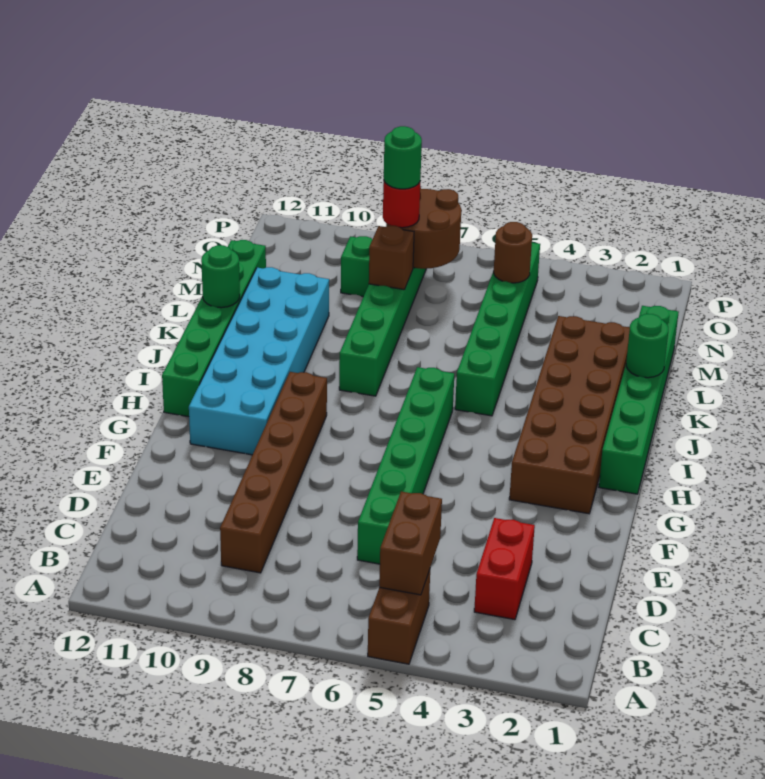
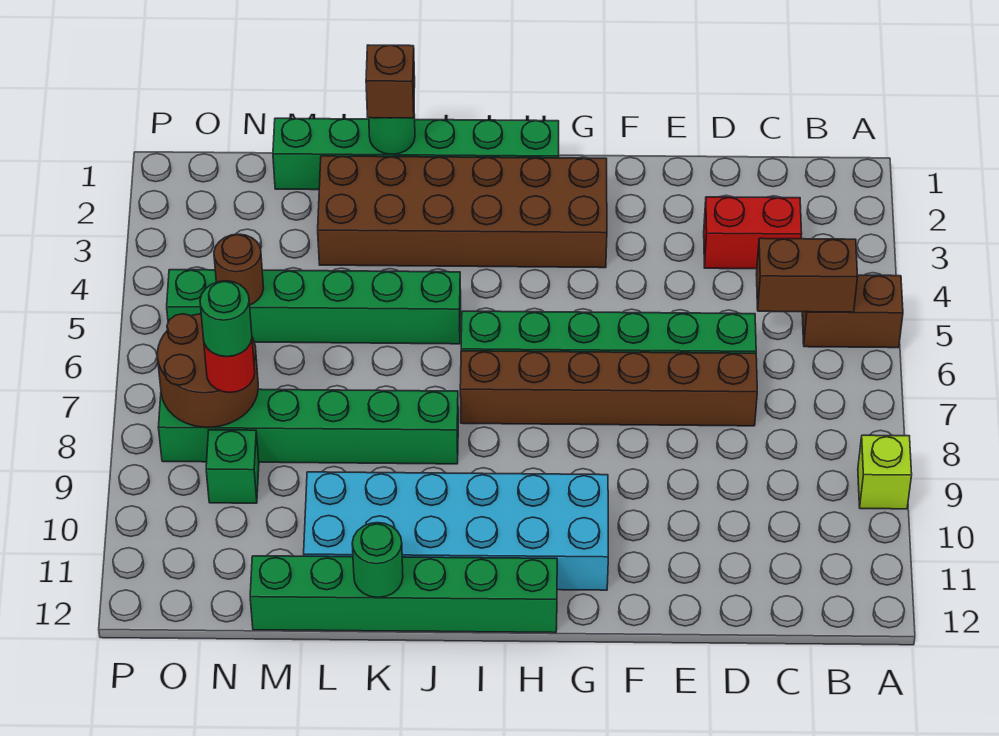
none -> lime brick A9 level 1
brown brick C9:H9 level 1 -> brown brick D7:I7 level 1
brown brick M8 level 2 -> brown brick K1 level 3

